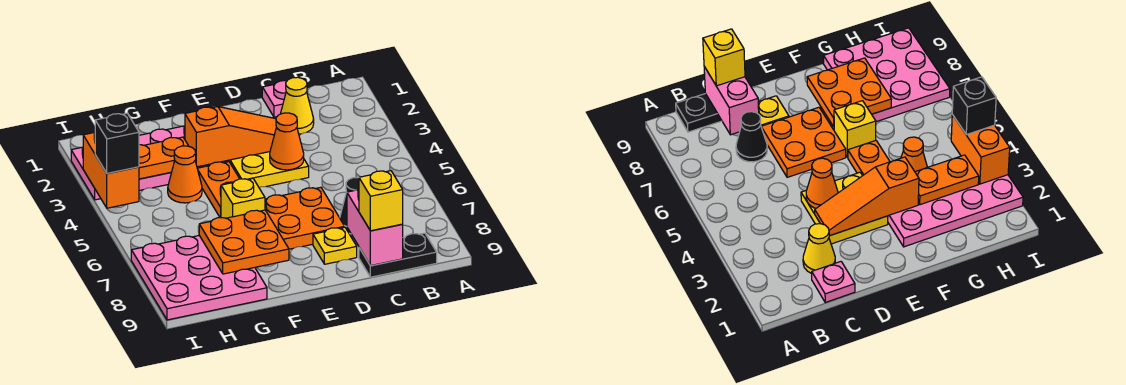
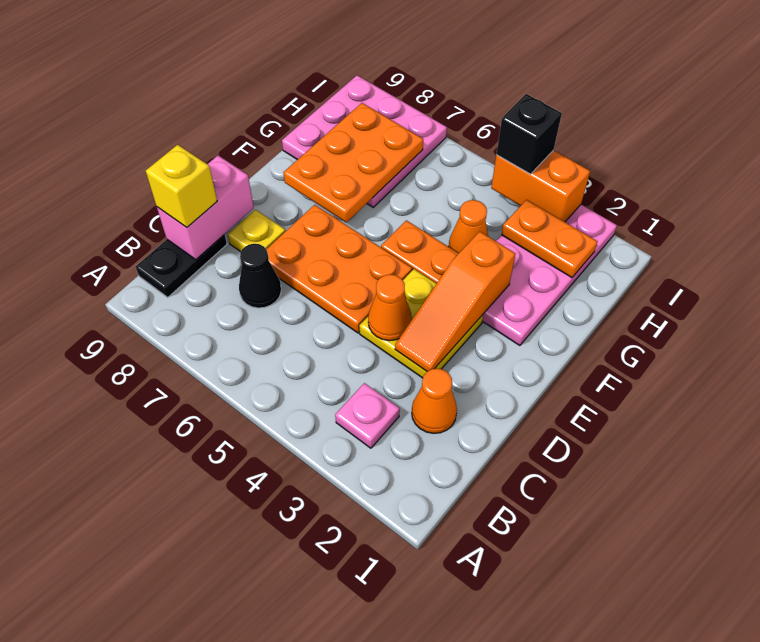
pink plate C1 level 1 -> pink plate B3 level 1
yellow cone C2 level 1 -> orange cone C2 level 1
pink brick C8:C9 level 2 -> pink brick C9:D9 level 2
orange plate D6:E7 level 1 -> orange plate D5:E7 level 1
yellow brick F6 level 1 -> none
orange plate F7:G8 level 2 -> orange plate F7:H8 level 2
orange plate G3:H3 level 2 -> orange plate H2:H3 level 2

